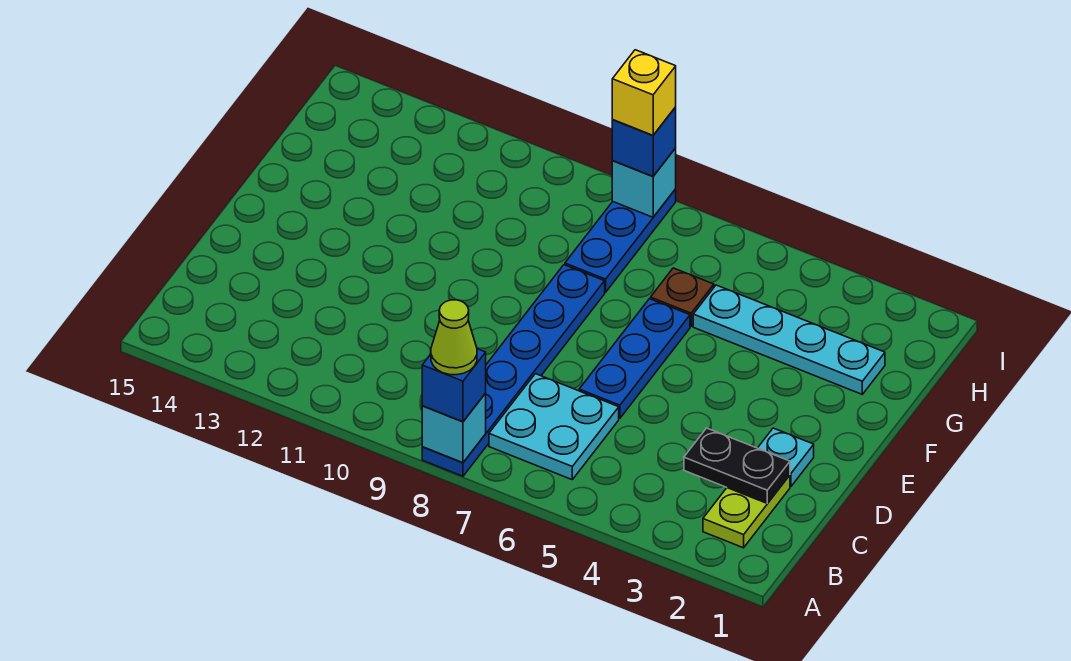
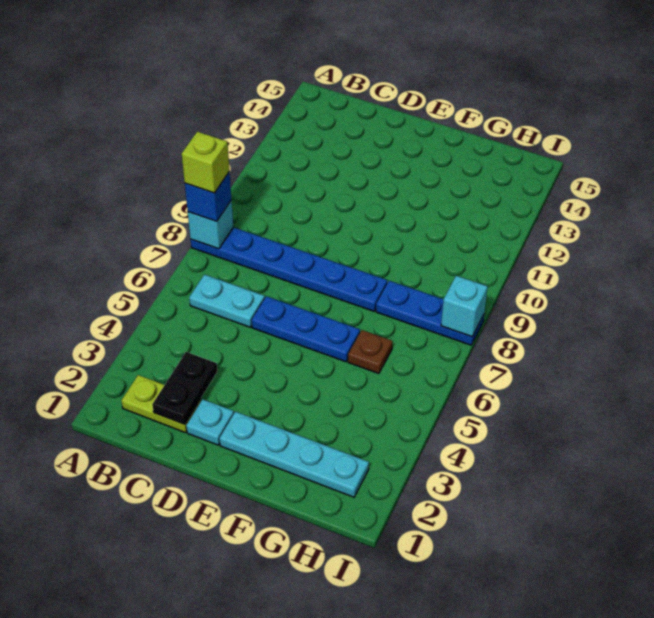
lime cone A8 level 4 -> lime brick A8 level 4
cyan plate B6:C7 level 1 -> cyan plate B6:C6 level 1
cyan plate G2:G5 level 1 -> cyan plate E2:H2 level 1
blue brick I8 level 3 -> none
yellow brick I8 level 4 -> none

